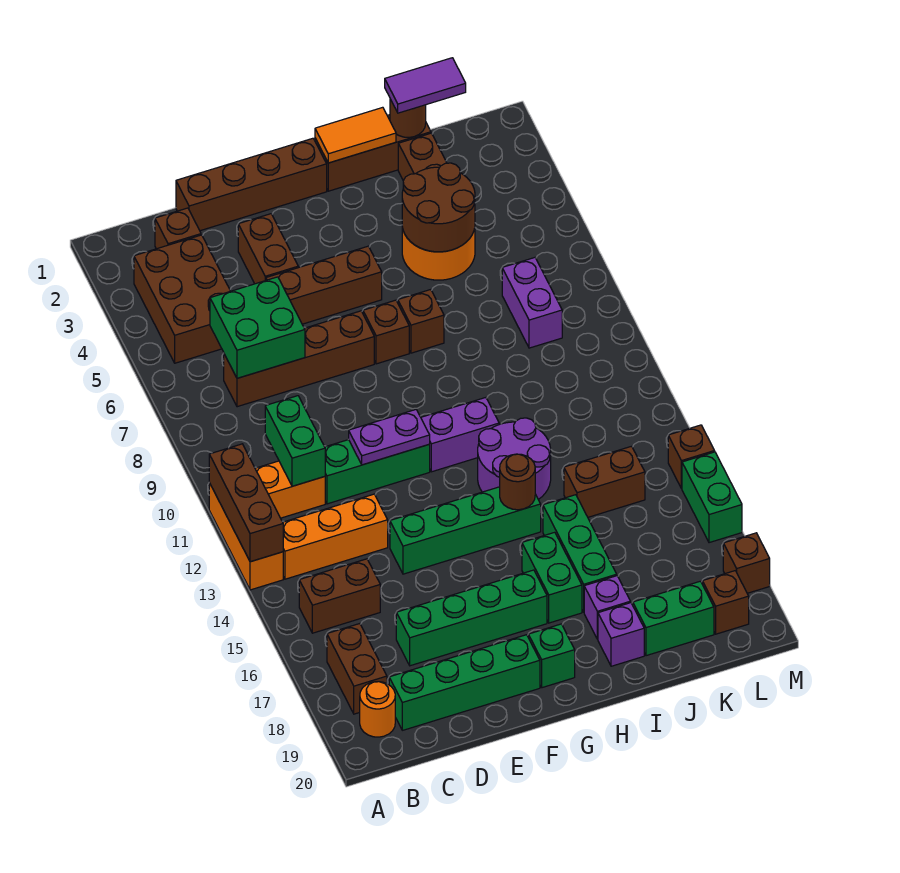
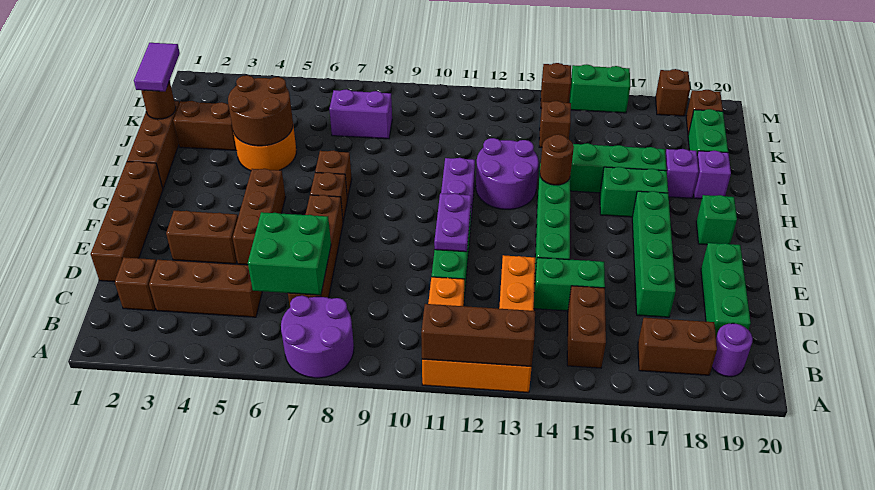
none -> purple round brick A7:B8 level 1
brown brick B3:C5 level 1 -> brown brick C3:C5 level 1
orange round brick B19 level 1 -> purple round brick B19 level 1
green brick C10:C11 level 2 -> green brick D14:D15 level 1
green brick C19:F19 level 1 -> green brick C19:E19 level 1
orange tile H1:I1 level 2 -> none
brown brick J14:K14 level 1 -> brown brick K14 level 1

